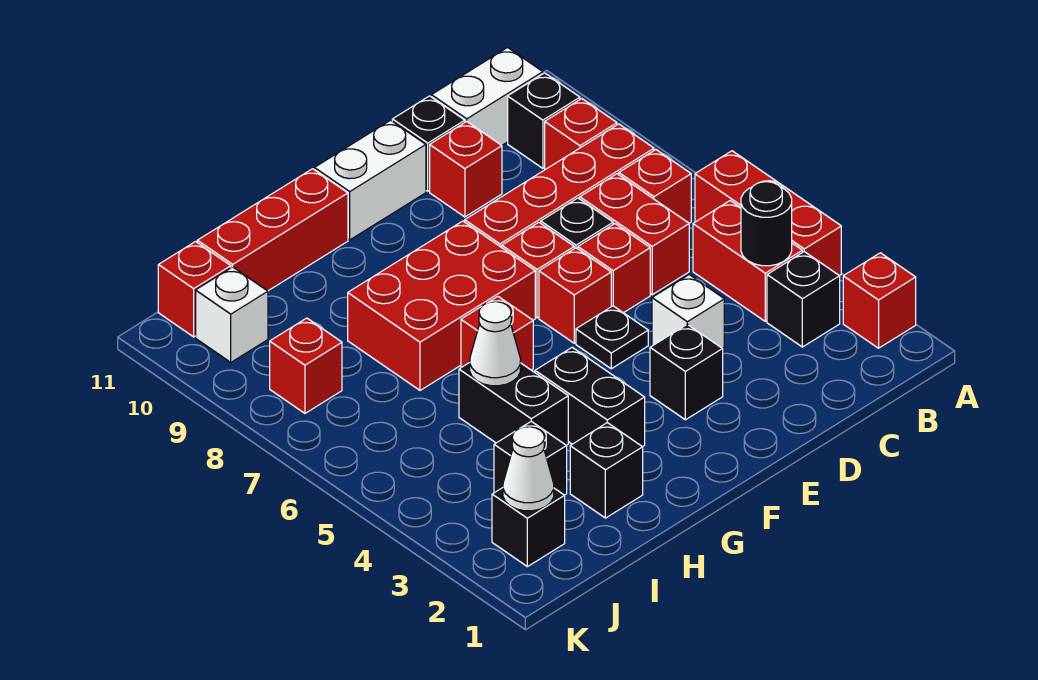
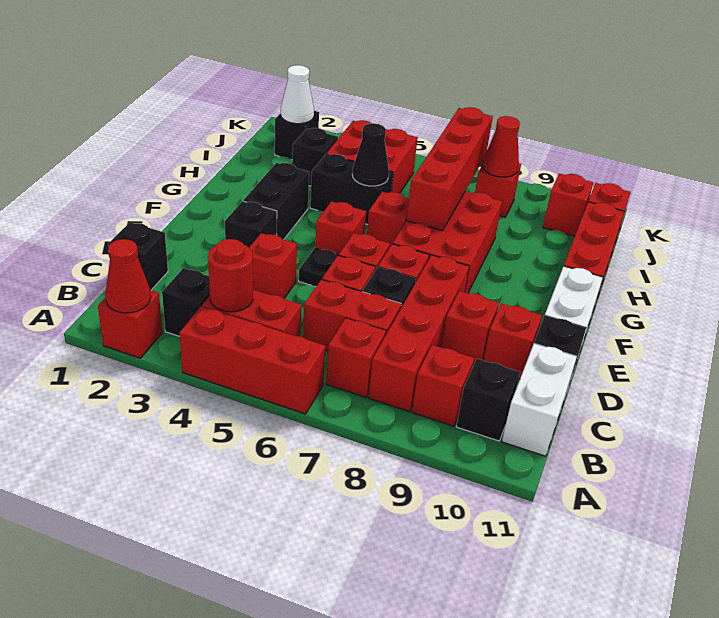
none -> red cone A2 level 2
black round brick B4 level 2 -> red round brick B4 level 2
white brick D4 level 1 -> red brick D4 level 1
none -> red brick D9 level 1
none -> red brick F5 level 1
black brick G3:G4 level 1 -> black brick F3:G3 level 1
none -> red brick G7:J7 level 2
black brick H2 level 1 -> black brick C1 level 1
white cone H5 level 2 -> black cone H5 level 2
none -> red brick I4:J5 level 1
none -> red cone J8 level 2
white brick J10 level 1 -> red brick J10 level 1

